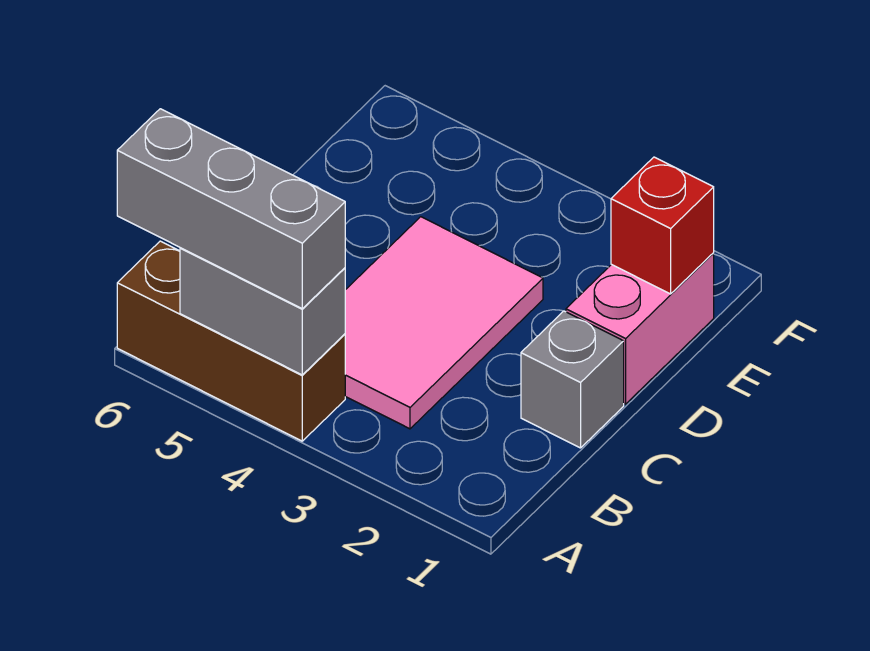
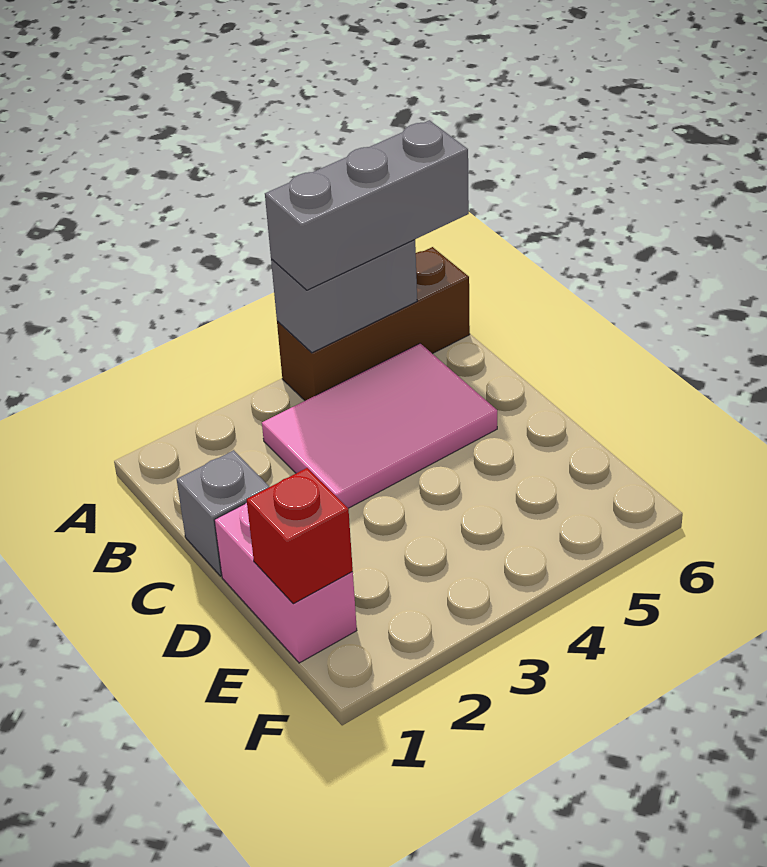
pink tile B3:D4 level 1 -> pink tile B3:C5 level 1

